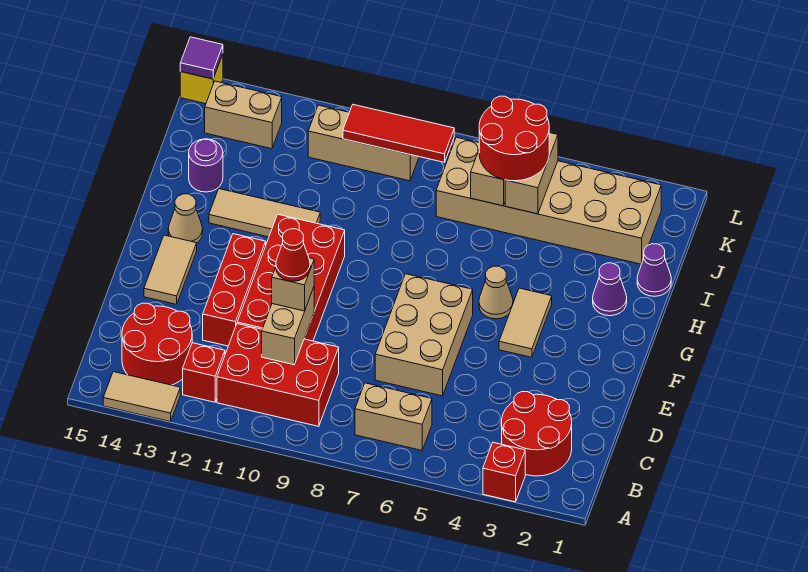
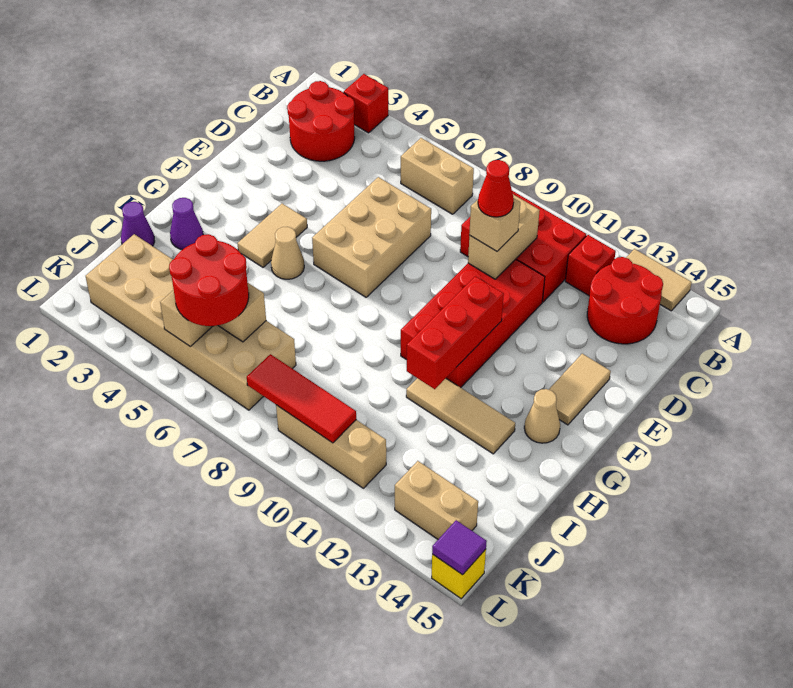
red brick D12:F12 level 1 -> red brick F11:H11 level 2
purple round brick I14 level 1 -> none

